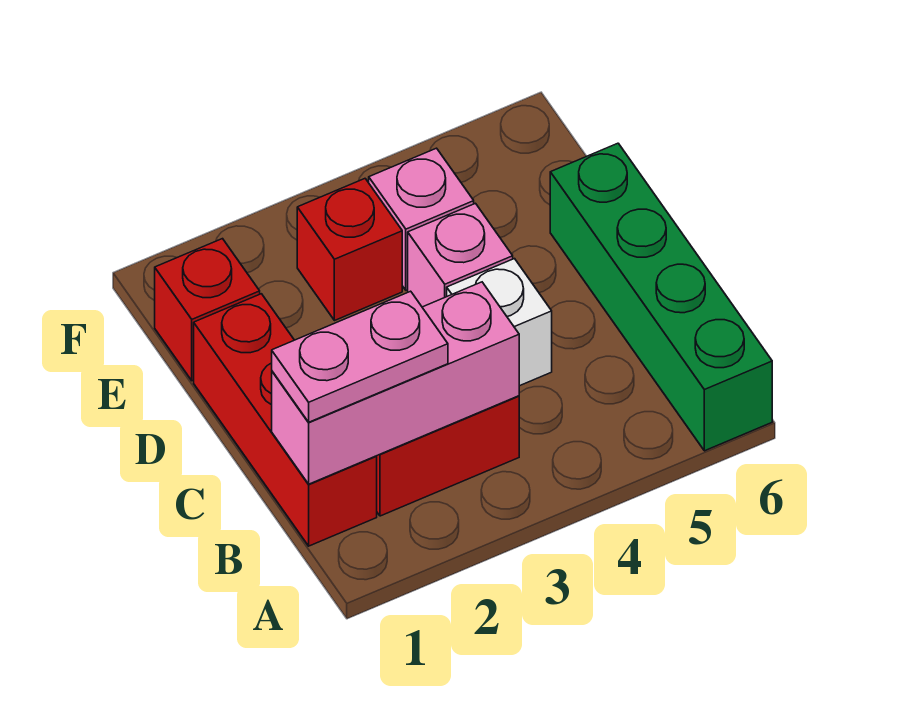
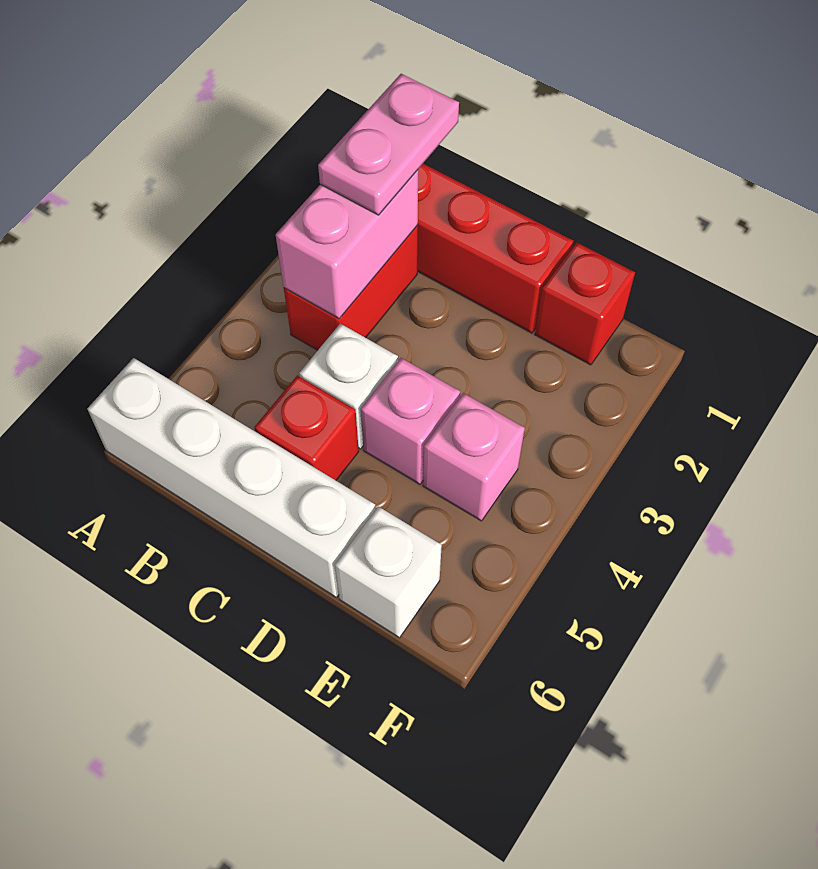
green brick A6:D6 level 1 -> white brick A6:D6 level 1
pink brick B1:B3 level 2 -> pink brick B2:B3 level 2
red brick E3 level 1 -> red brick C5 level 1
none -> white brick E6 level 1

